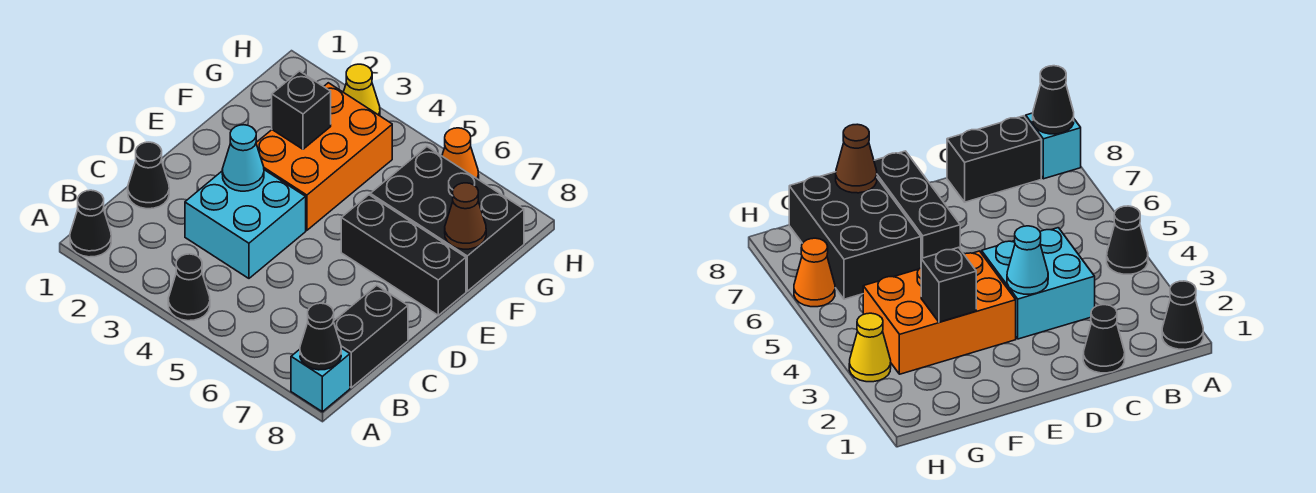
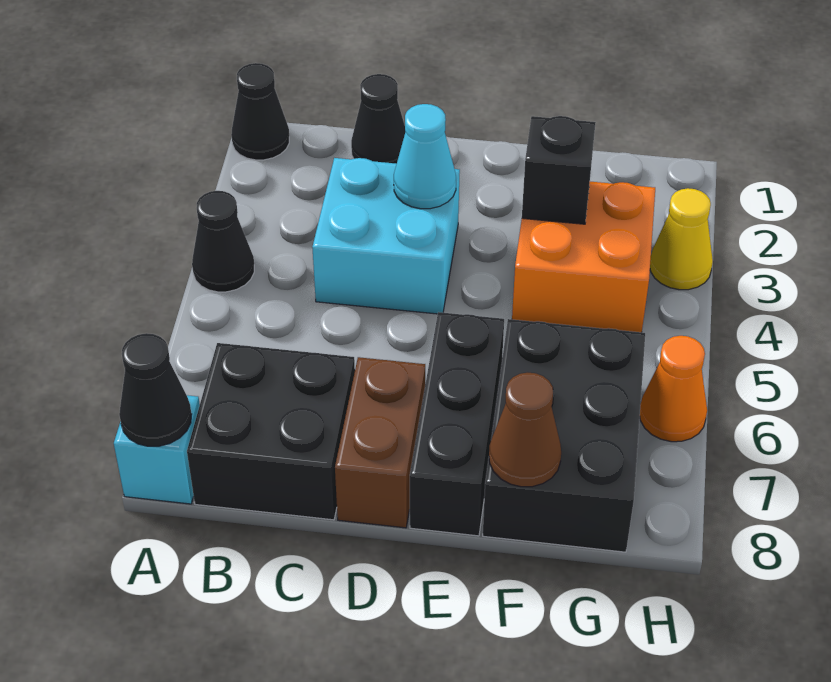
black brick B8:C8 level 1 -> black brick B7:C8 level 1
none -> brown brick D7:D8 level 1
orange brick E3:G4 level 1 -> orange brick F3:G4 level 1

